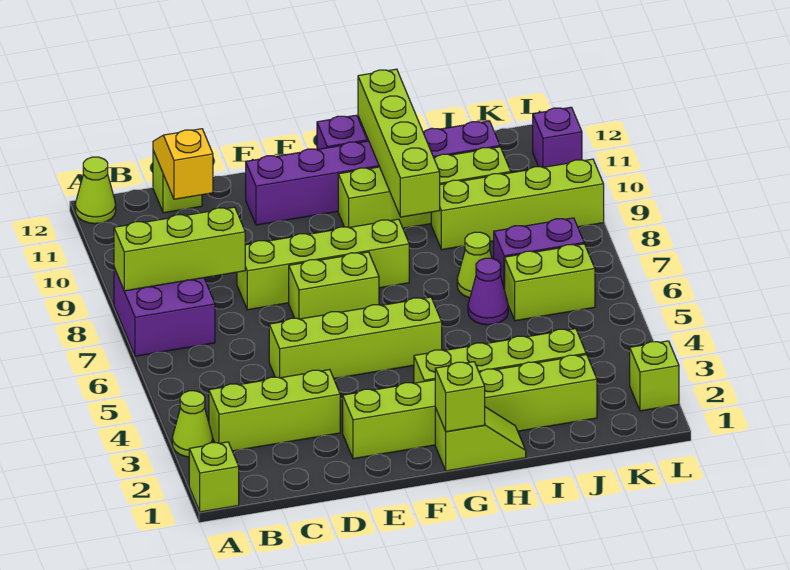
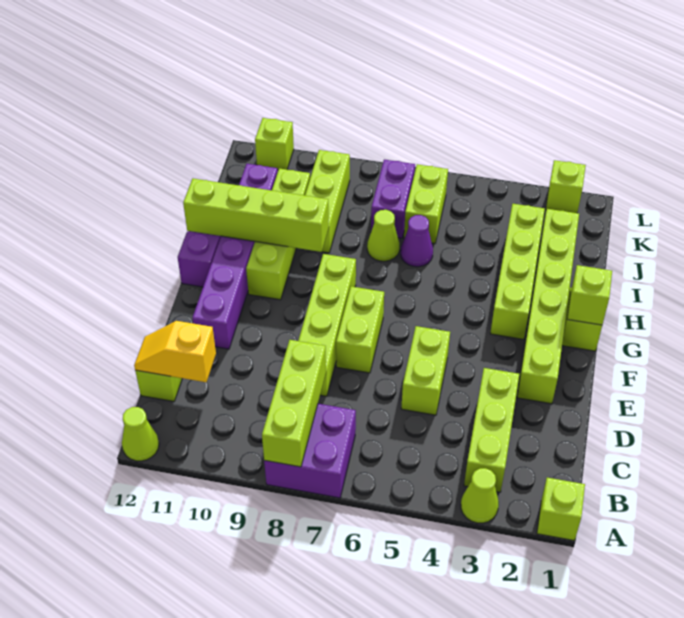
lime brick D5:G5 level 1 -> lime brick D5:E5 level 1
lime brick I9:L9 level 1 -> lime brick I9:K9 level 1
purple brick L11 level 1 -> lime brick L11 level 1

